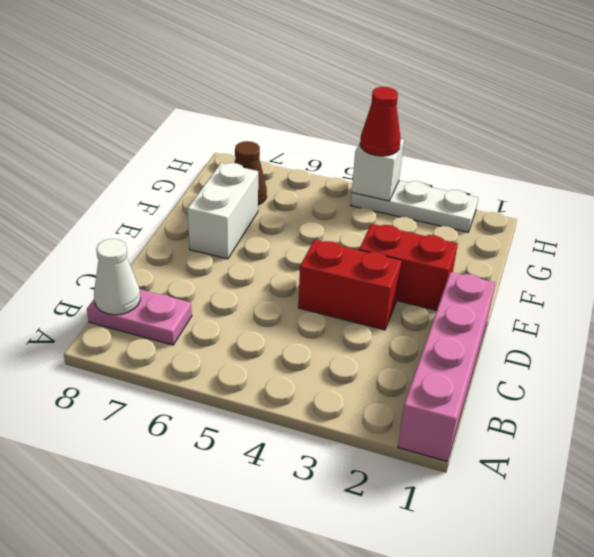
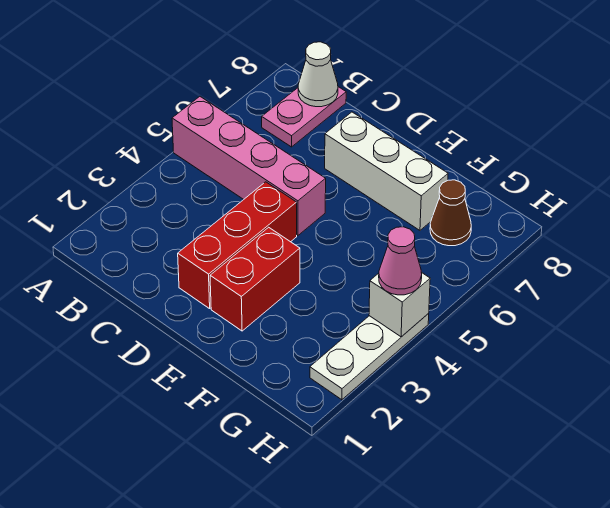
pink brick A1:D1 level 1 -> pink brick A5:D5 level 1
red brick D3:D4 level 1 -> red brick D2:D4 level 1
white brick E7:F7 level 1 -> white brick D7:F7 level 1
red cone H4 level 3 -> pink cone H4 level 3

